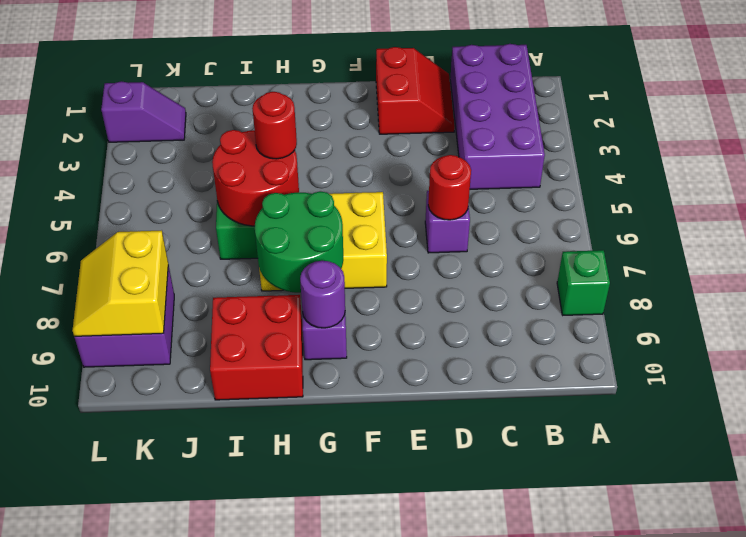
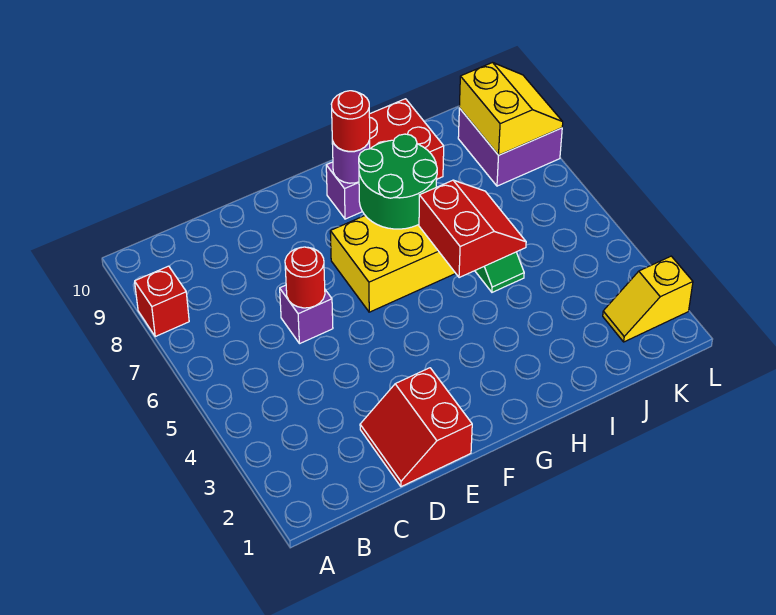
green brick A8 level 1 -> red brick A8 level 1
purple brick B1:C4 level 1 -> none
red round brick H5:I6 level 2 -> red slope H5:I6 level 2 top H
red round brick H5 level 3 -> red round brick G9 level 3
purple slope K2:L2 level 1 top L -> yellow slope K2:L2 level 1 top L

